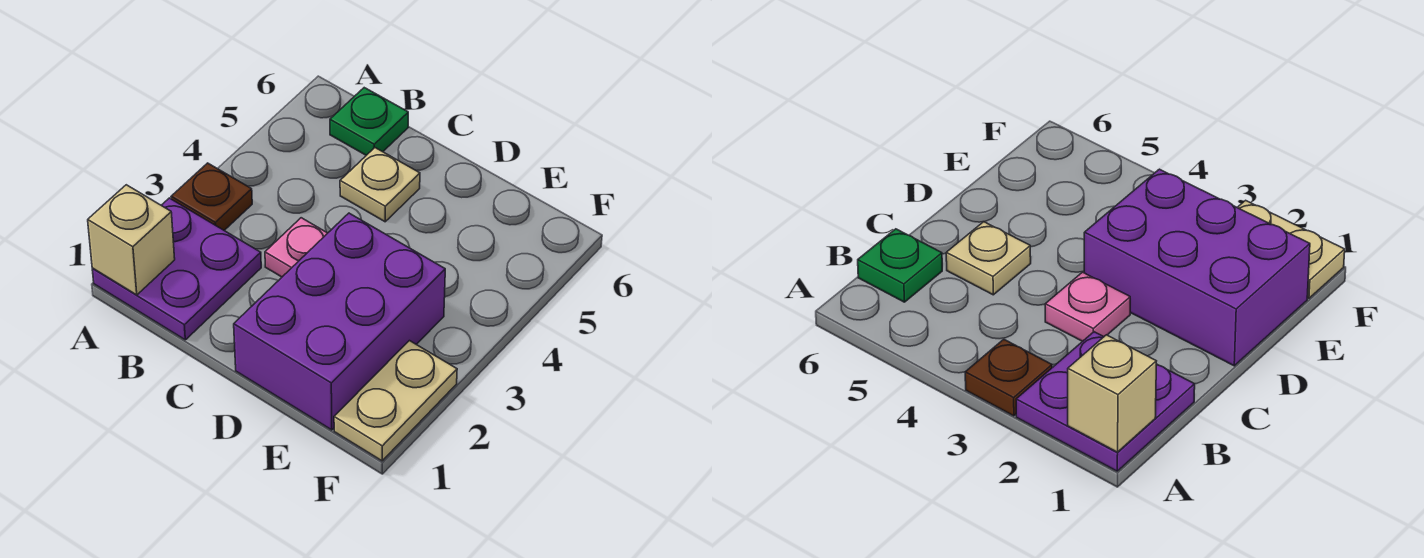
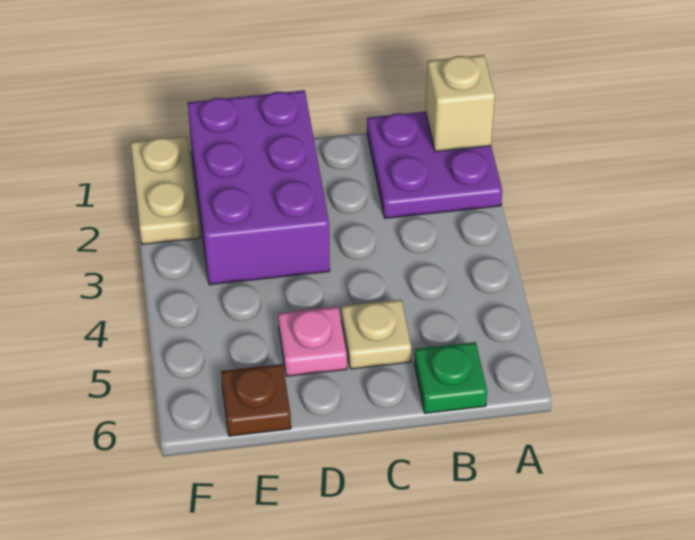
brown plate A3 level 1 -> brown plate E6 level 1
pink plate C3 level 1 -> pink plate D5 level 1

